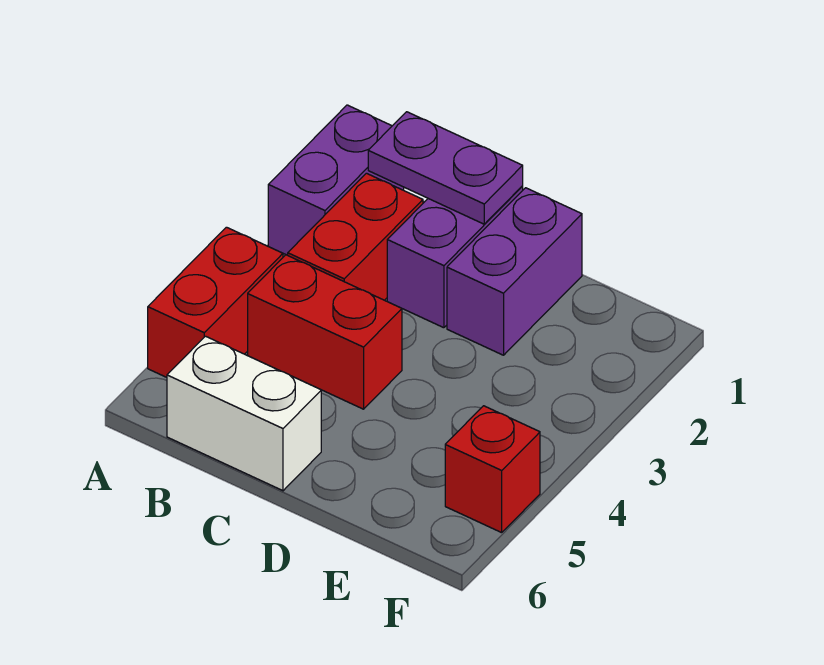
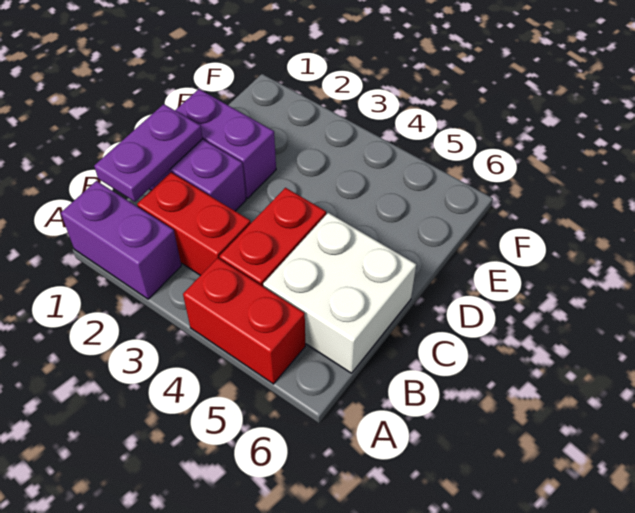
white brick B6:C6 level 1 -> white brick B5:C6 level 1
red brick F5 level 1 -> none

